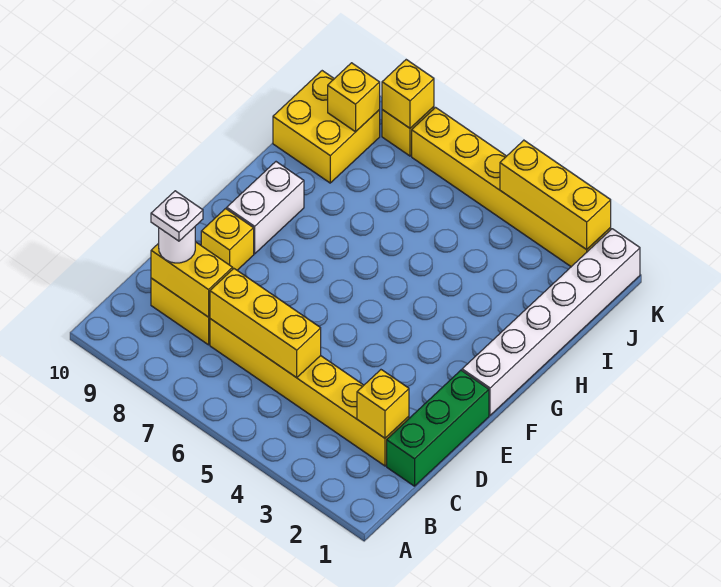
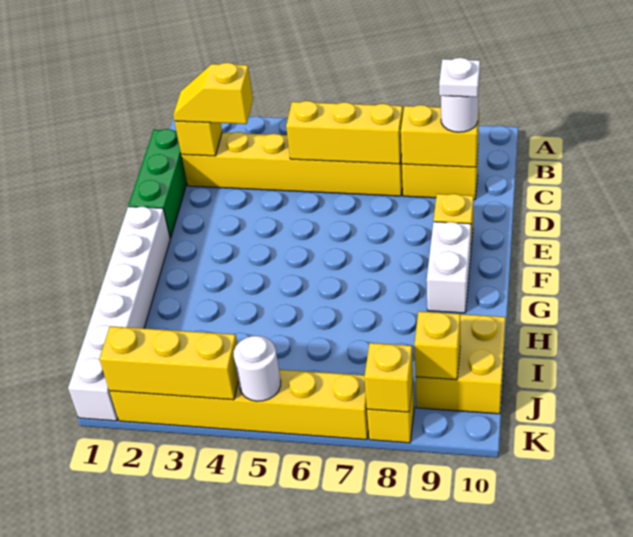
none -> yellow slope C2:C3 level 3 top 3
none -> white round brick K5 level 2

